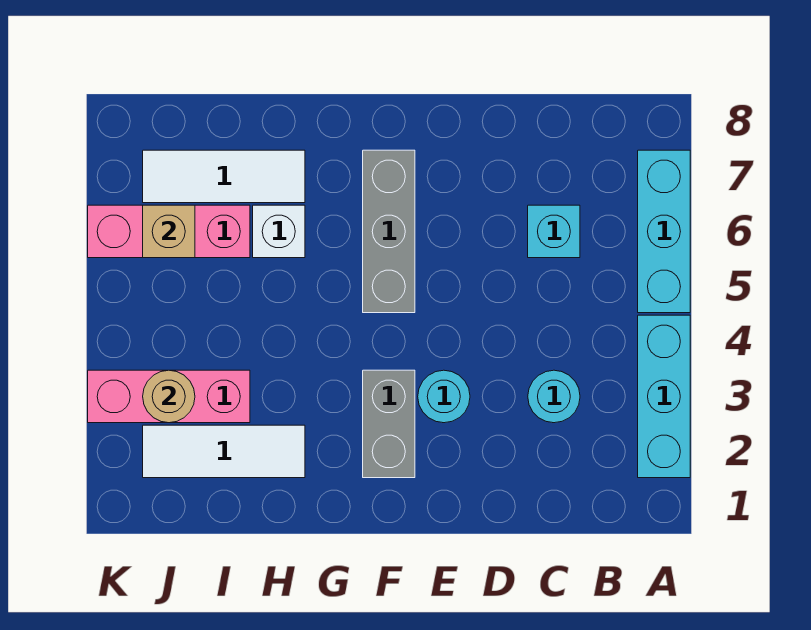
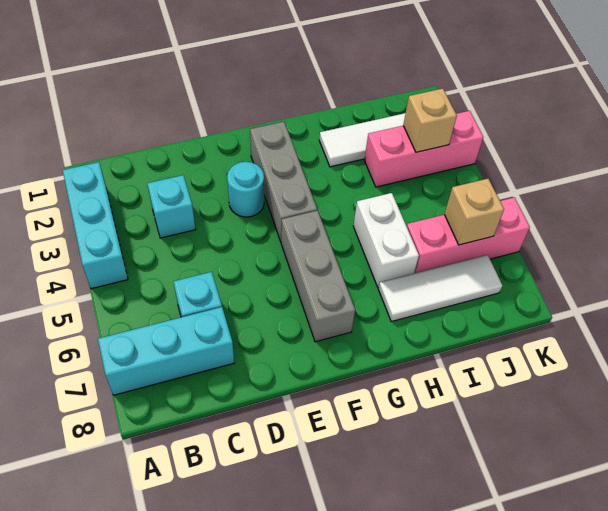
cyan brick A5:A7 level 1 -> cyan brick A7:C7 level 1
cyan round brick C3 level 1 -> cyan brick C3 level 1
grey brick F2:F3 level 1 -> grey brick F2:F4 level 1
white brick H6 level 1 -> white brick H5:H6 level 1
tan round brick J3 level 2 -> tan brick J3 level 2

